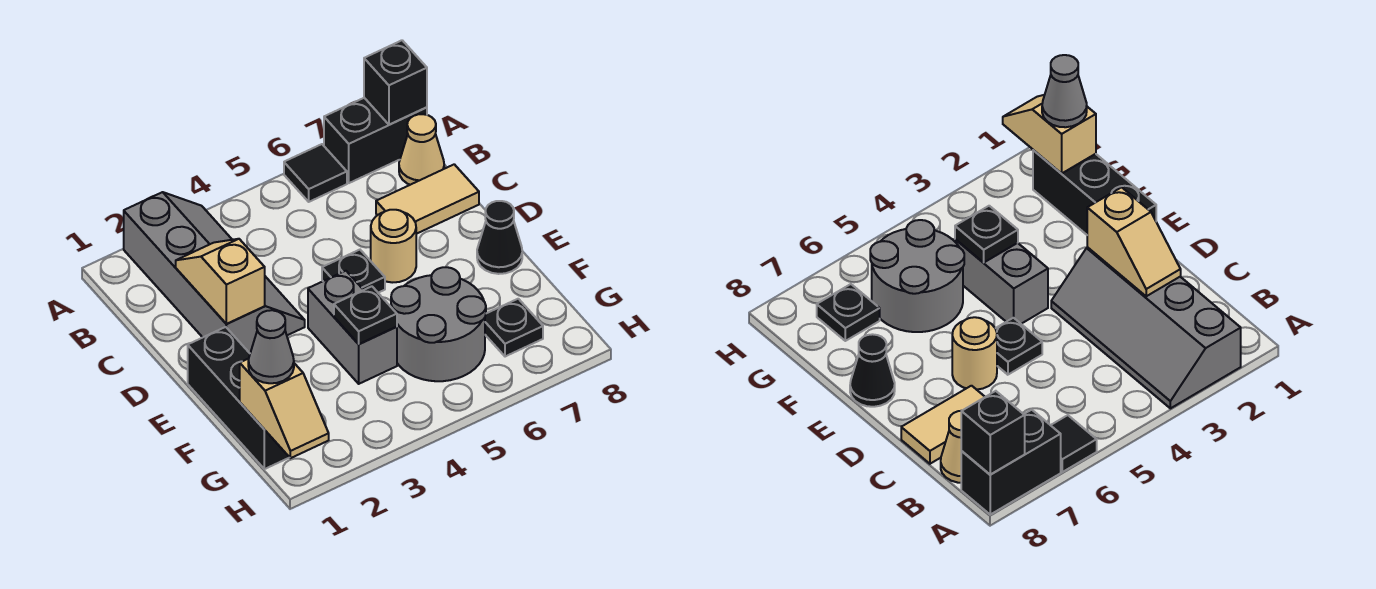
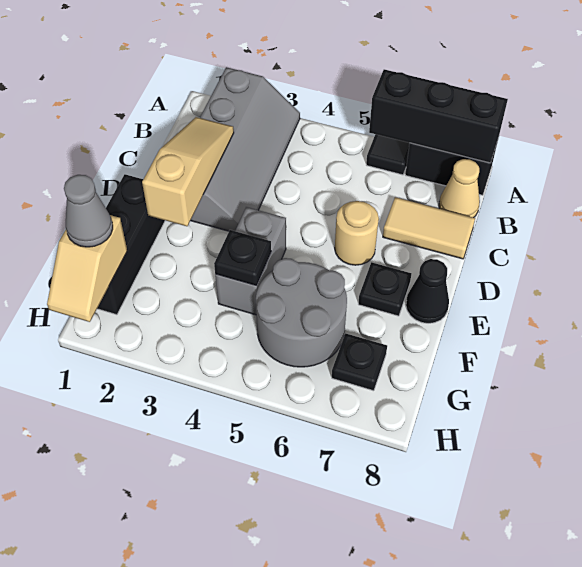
black brick A8 level 2 -> black brick A6:A8 level 2
tan slope C2:D2 level 2 top D -> tan slope C2:E2 level 2 top E
black plate D5 level 1 -> black plate E7 level 1

